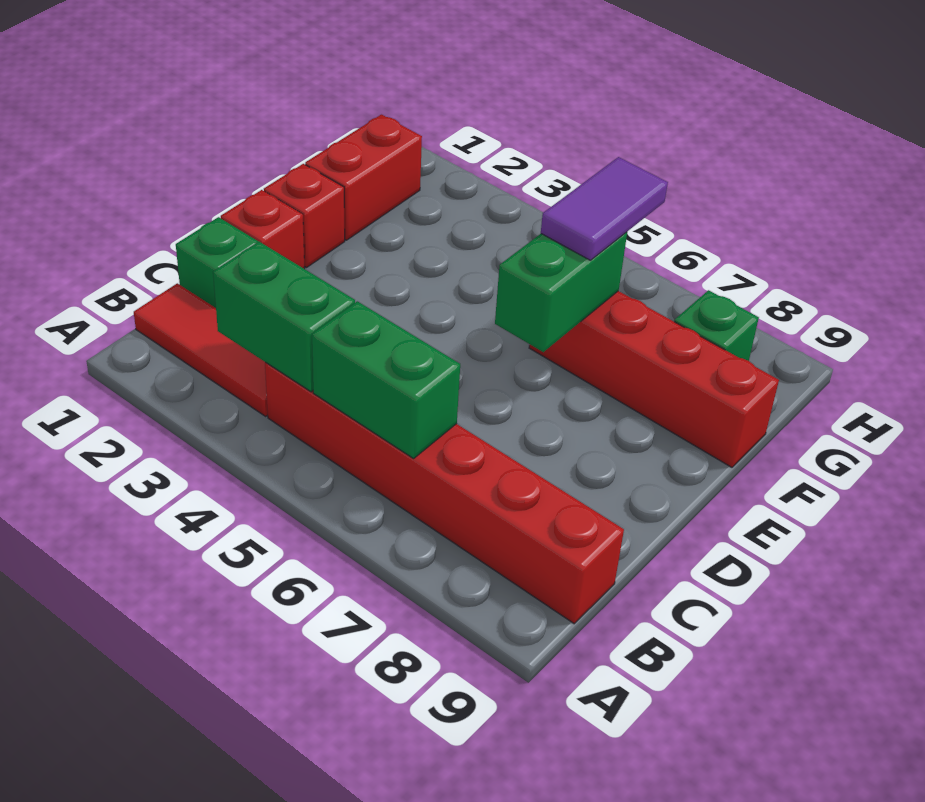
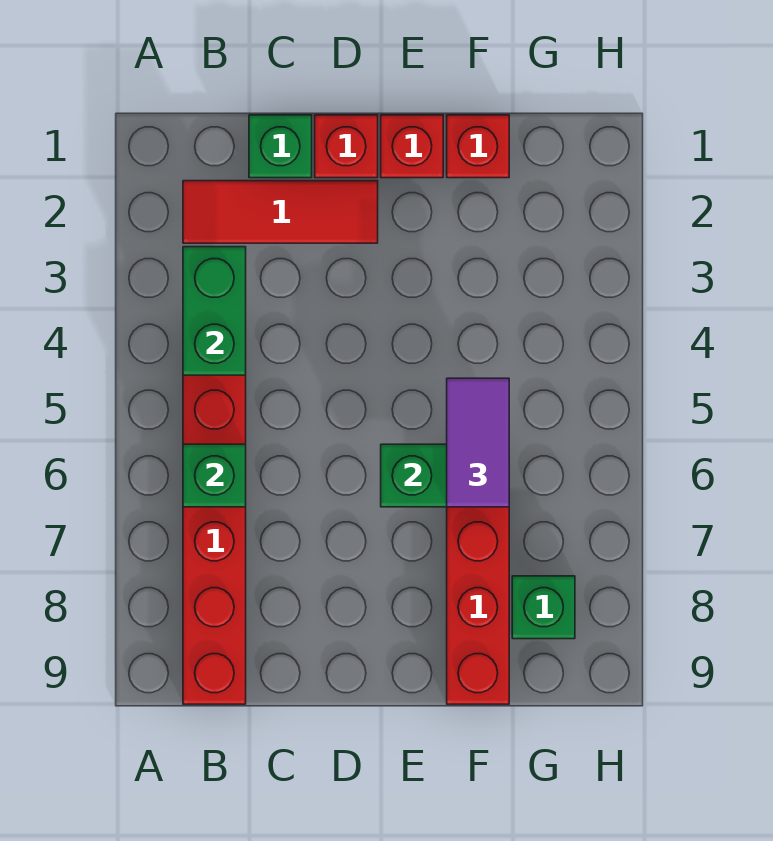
red tile B1:B3 level 1 -> red tile B2:D2 level 1
green brick B5:B6 level 2 -> green brick B6 level 2
red brick F1:G1 level 1 -> red brick F1 level 1
purple tile F6:G6 level 3 -> purple tile F5:F6 level 3

